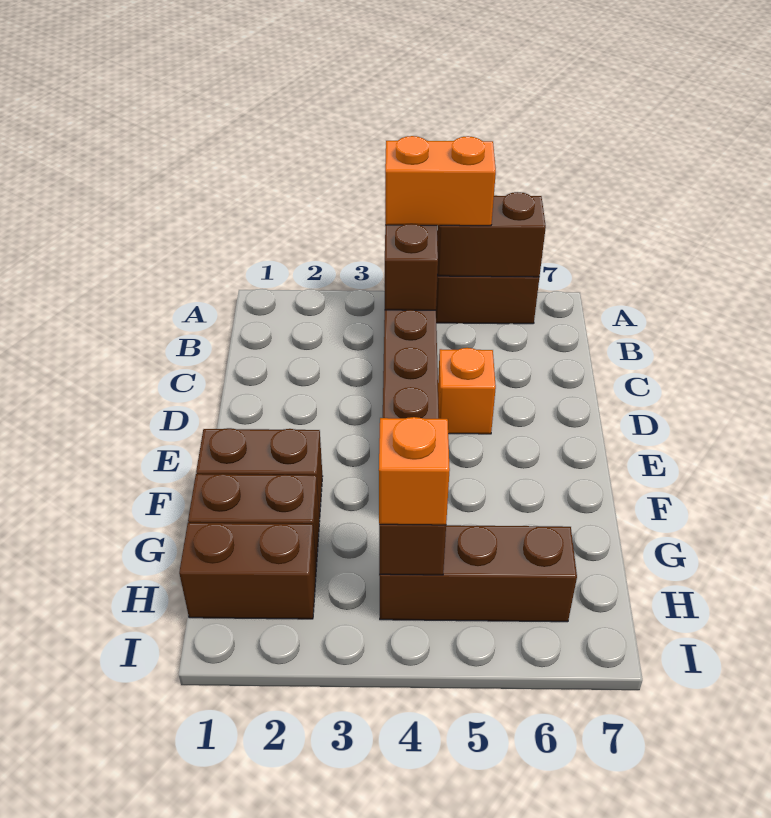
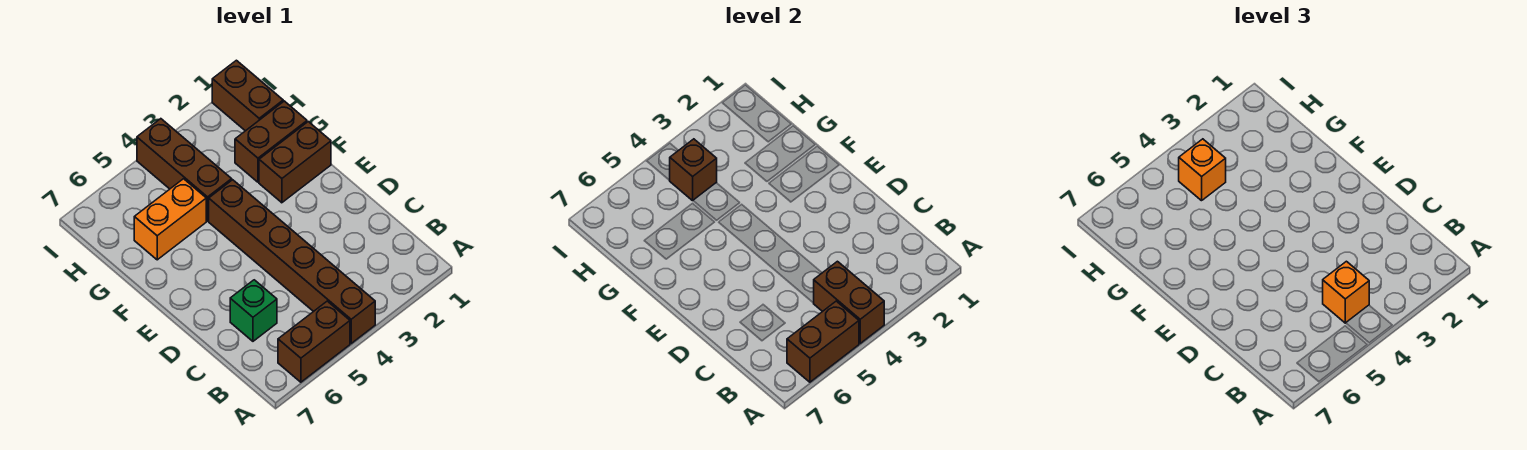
orange brick A4:A5 level 3 -> orange brick G5:G6 level 1
none -> green brick C6 level 1
orange brick D5 level 1 -> orange brick B4 level 3
brown brick H1:H2 level 1 -> brown brick H1:I1 level 1
brown brick H4:H6 level 1 -> brown brick G4:I4 level 1

